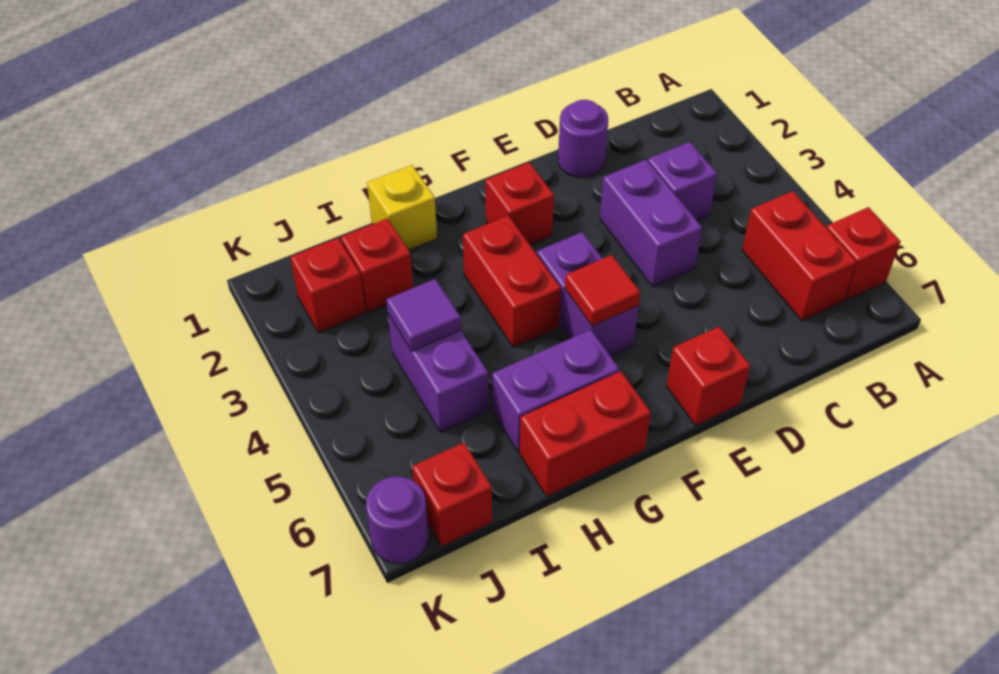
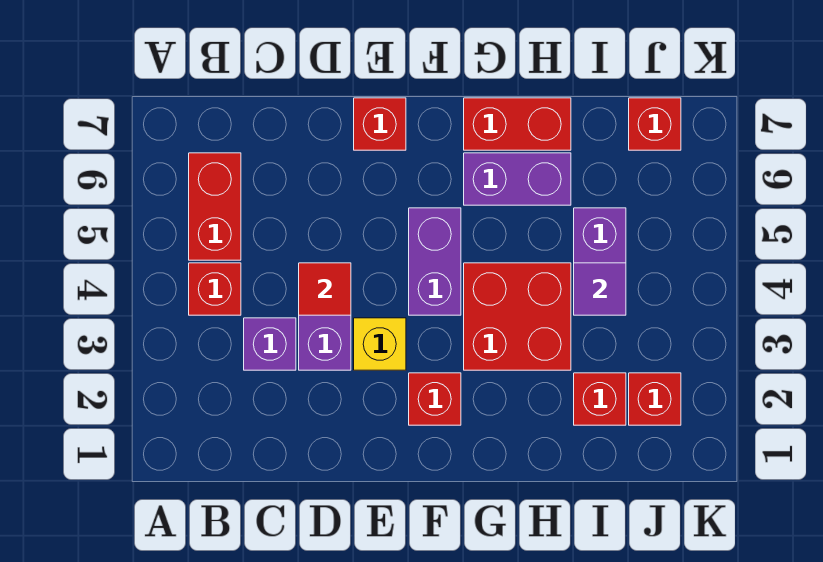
red brick A6 level 1 -> red brick B4 level 1
purple round brick D1 level 1 -> none
red tile F5 level 2 -> red tile D4 level 2
red brick G3:G4 level 1 -> red brick G3:H4 level 1
yellow brick H1 level 1 -> yellow brick E3 level 1
purple round brick K7 level 1 -> none

